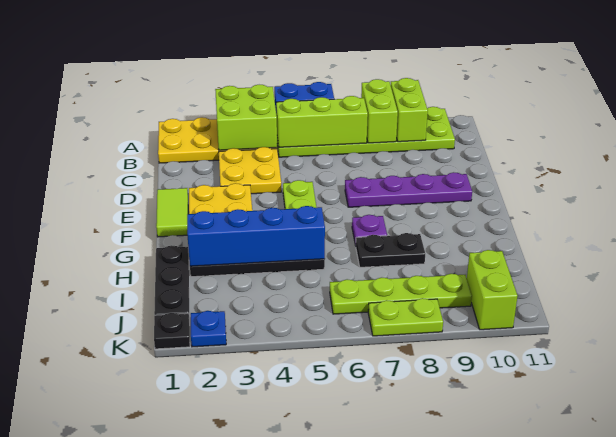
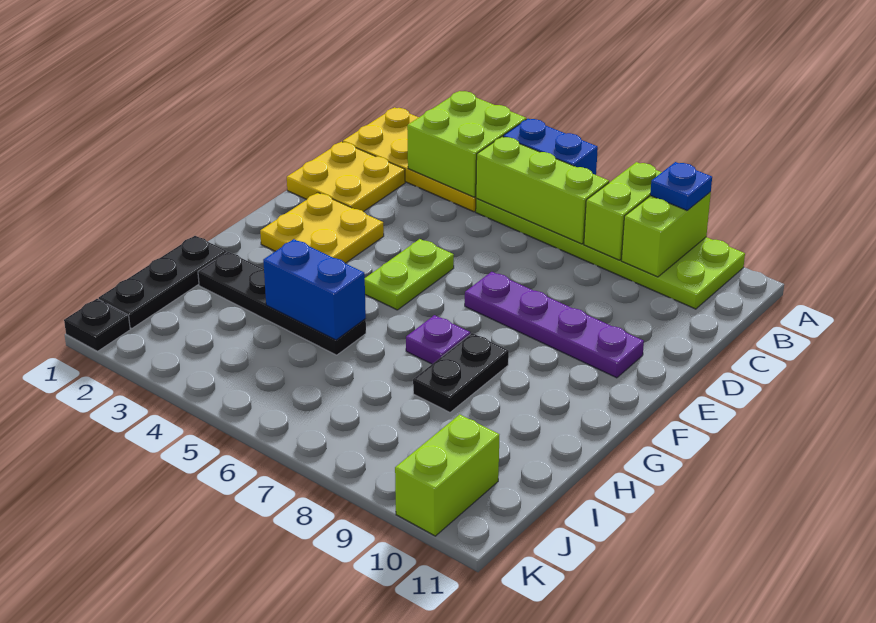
yellow plate C3:D4 level 1 -> yellow plate C1:D2 level 1
lime tile E1:F1 level 1 -> none
blue brick H2:H5 level 2 -> blue brick H4:H5 level 2
black plate H7:H8 level 1 -> black plate G8:H8 level 1
lime plate J6:J9 level 1 -> none
blue plate K2 level 1 -> blue plate A9 level 3
lime plate K7:K8 level 1 -> none

